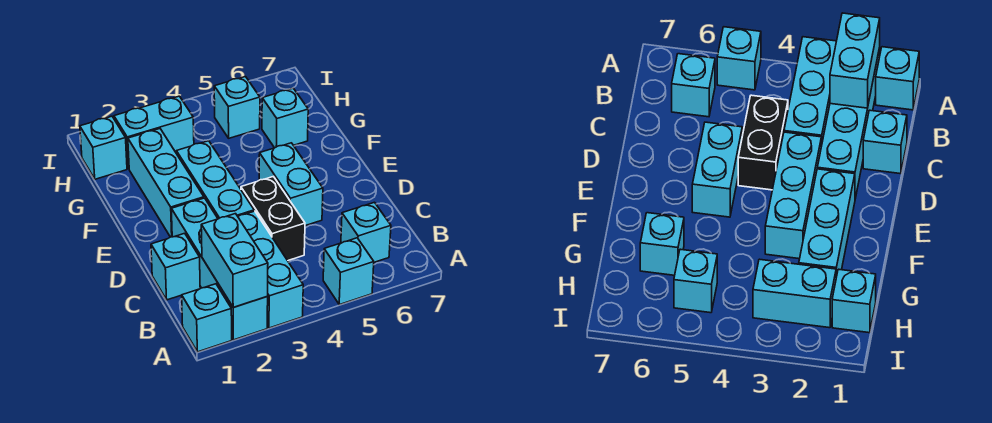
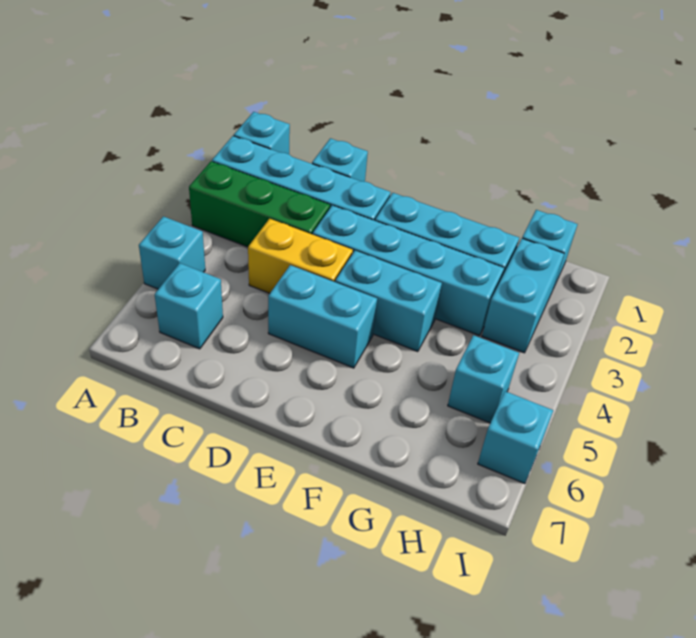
cyan brick A2:B2 level 2 -> cyan brick E4:F4 level 1
cyan brick A3:C3 level 1 -> green brick A3:C3 level 1
black brick C4:D4 level 1 -> yellow brick C4:D4 level 1
cyan brick D3:F3 level 1 -> cyan brick D3:G3 level 1
cyan brick G6 level 1 -> cyan brick I6 level 1

